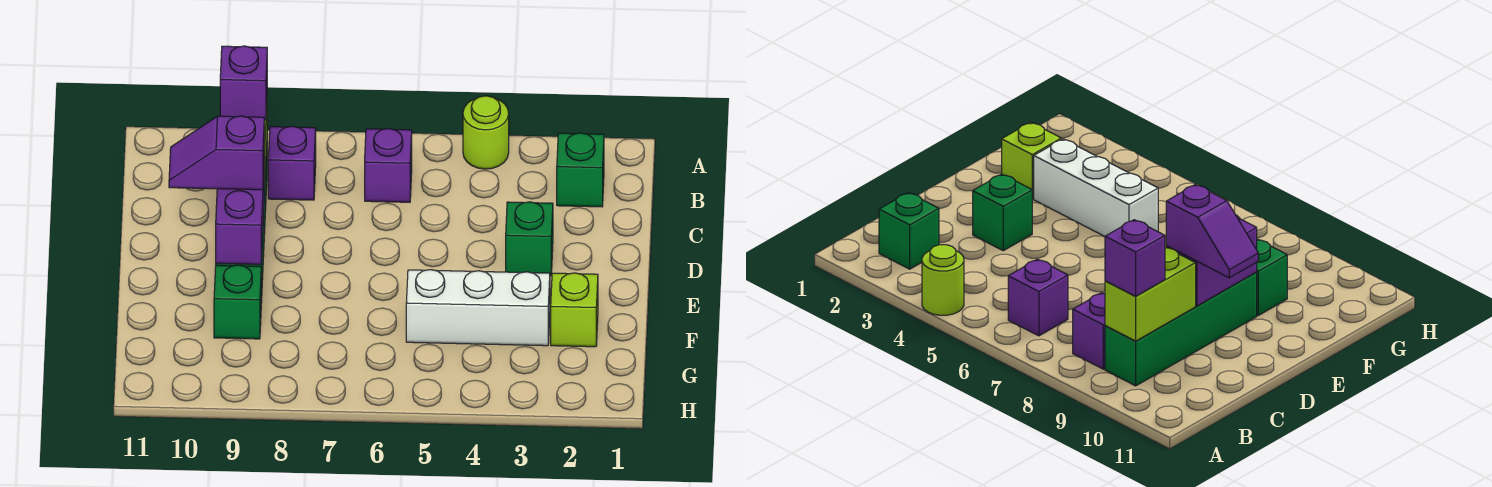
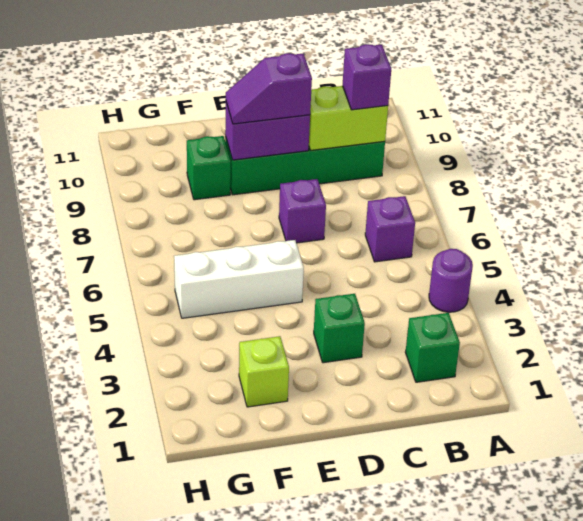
lime round brick A4 level 1 -> purple round brick A4 level 1
purple brick B8 level 1 -> purple brick D7 level 1
purple slope D9:D10 level 3 top 9 -> purple slope D9:E9 level 3 top D
white brick F3:F5 level 1 -> white brick E5:G5 level 1

